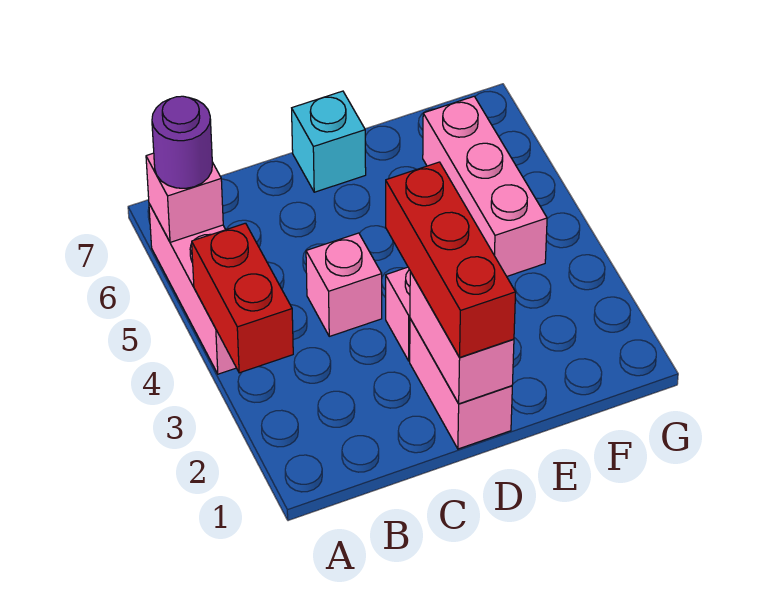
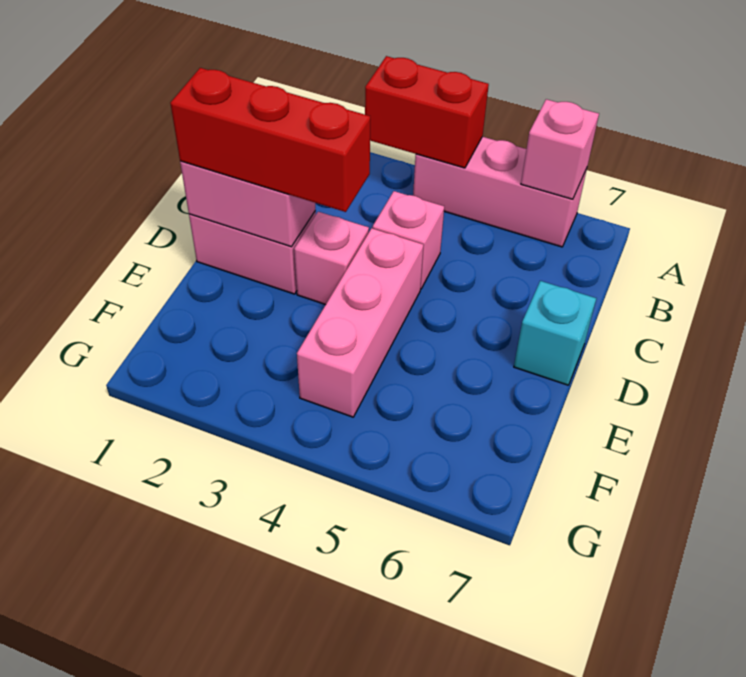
purple round brick A6 level 3 -> none
pink brick F4:F6 level 1 -> pink brick D4:F4 level 1

